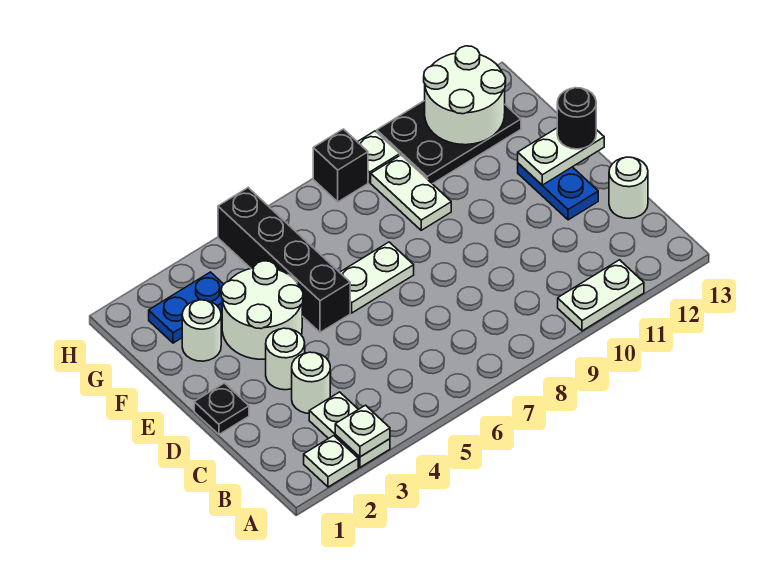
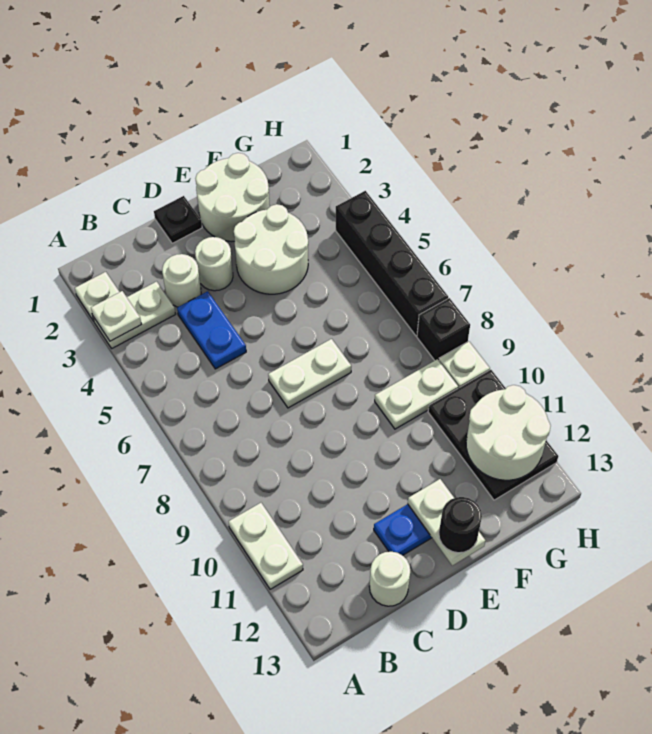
black brick E5:H5 level 1 -> black brick H4:H7 level 1
white plate E6:E7 level 1 -> white plate D7:E7 level 1
white round brick F2 level 1 -> white round brick E1:F2 level 1
blue plate G2:G3 level 1 -> blue plate C4:C5 level 1

